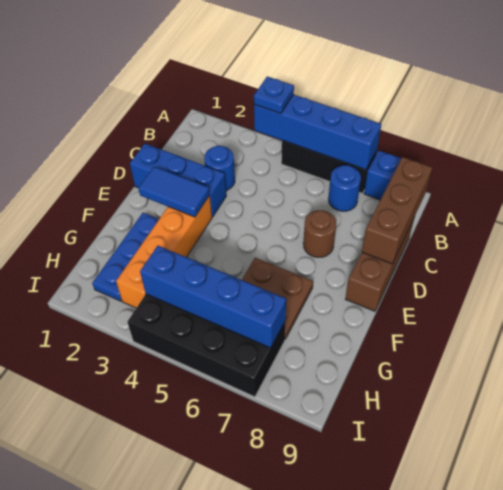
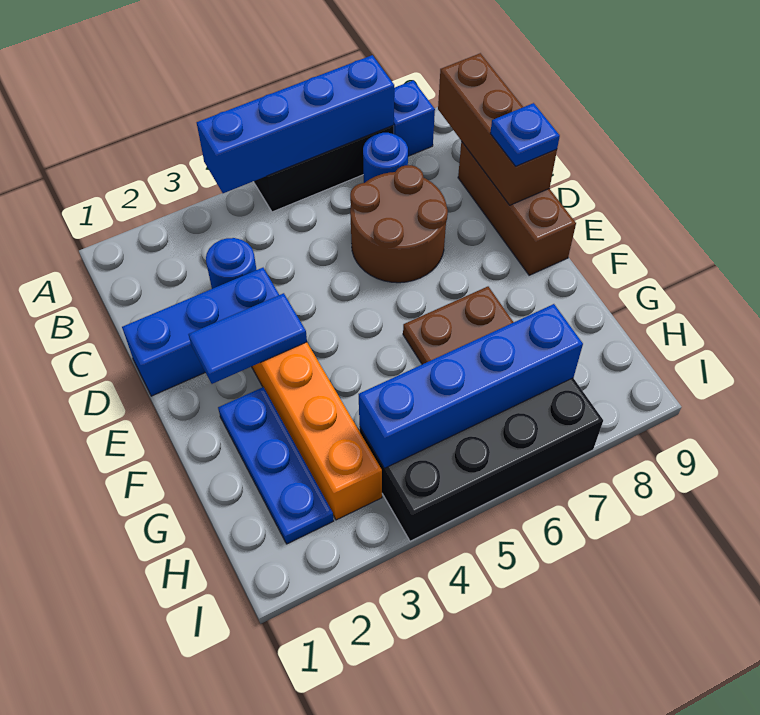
blue plate A4 level 3 -> blue plate D9 level 3
brown round brick D7 level 1 -> brown round brick C6:D7 level 1

